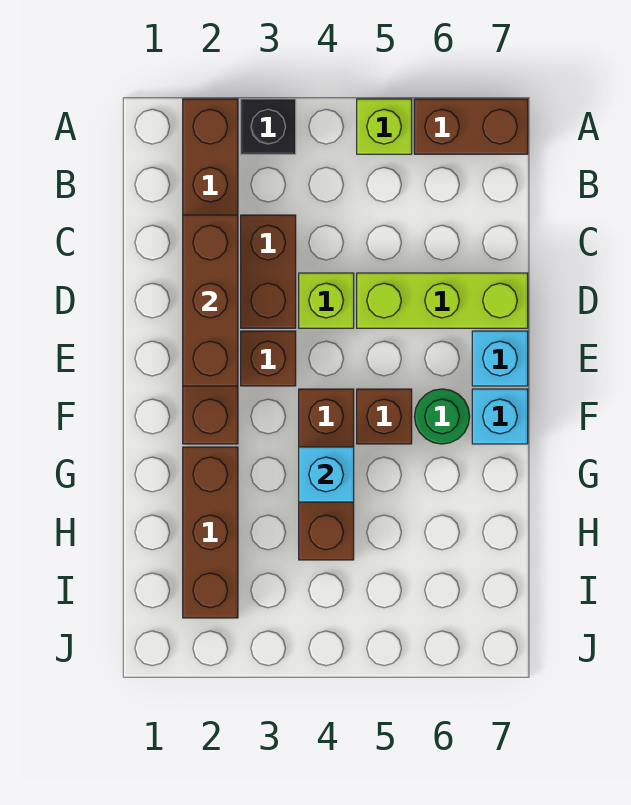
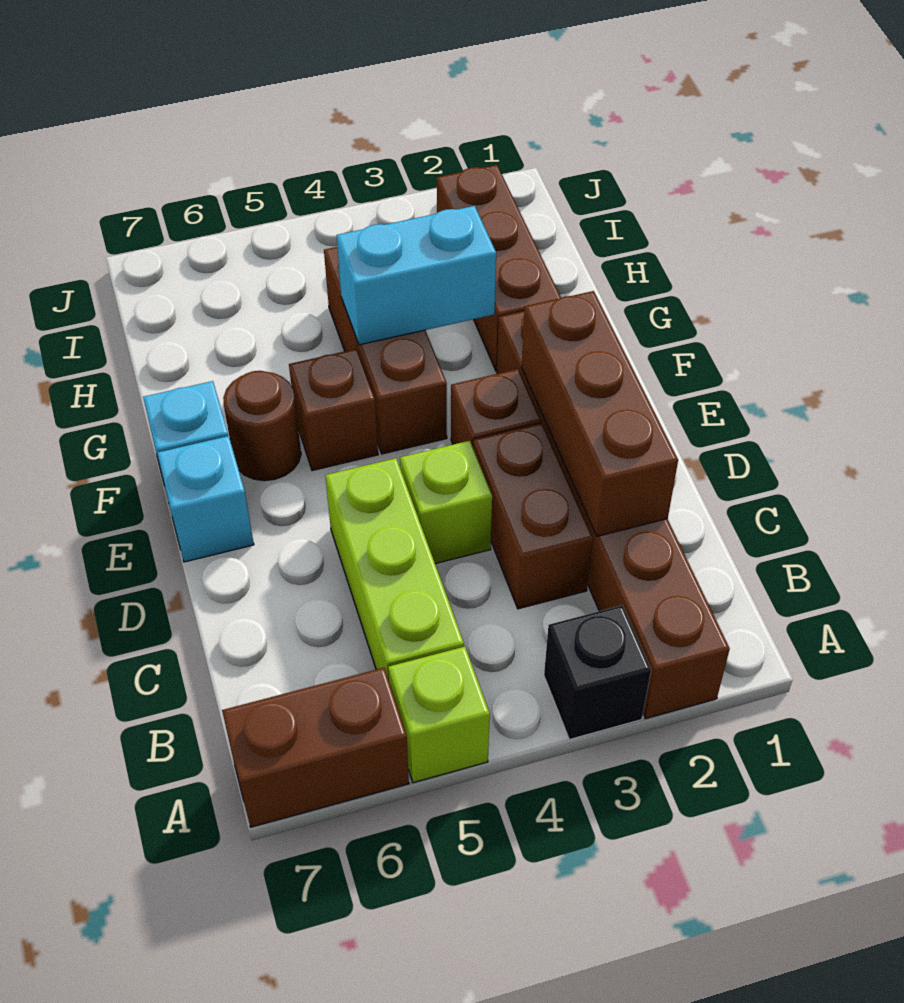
lime brick D5:D7 level 1 -> lime brick B5:D5 level 1
green round brick F6 level 1 -> brown round brick F6 level 1
cyan brick G4 level 2 -> cyan brick G3:G4 level 2

